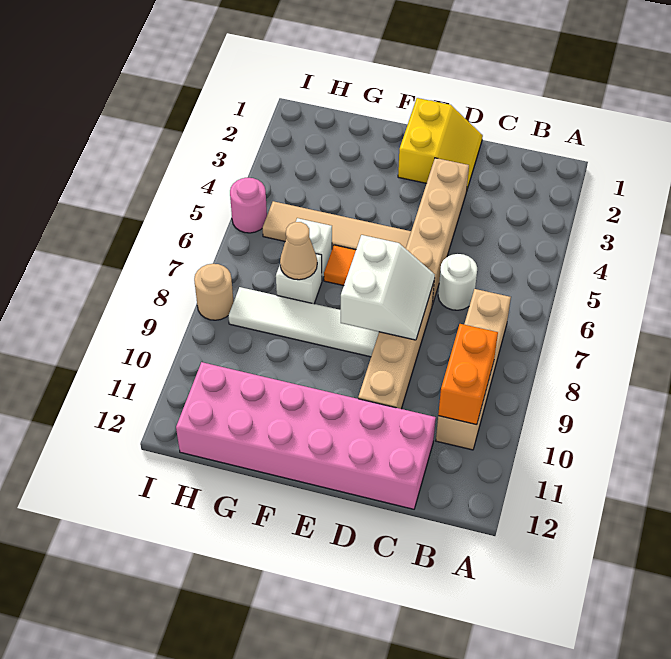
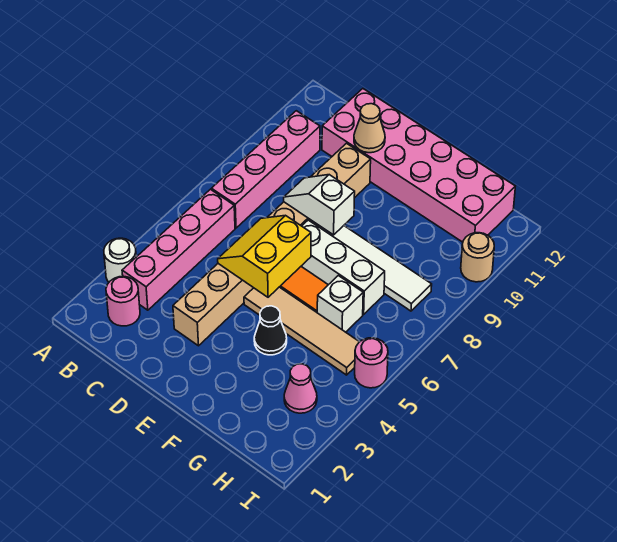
none -> pink round brick B2 level 1
none -> pink brick B3:B6 level 1
tan brick B7:B10 level 1 -> pink brick B7:B10 level 1
orange brick B9:B10 level 2 -> none
white round brick C6 level 1 -> white round brick A3 level 1
yellow slope D1:E2 level 1 top E -> yellow slope D5:E6 level 2 top E
white slope D7:E8 level 2 top E -> white slope D8:E8 level 2 top E
none -> black cone F4 level 1
white brick G7 level 1 -> white brick E7:G7 level 1
tan cone G7 level 2 -> tan cone D11 level 2
none -> pink cone H3 level 1
tan round brick I8 level 1 -> tan round brick I10 level 1

